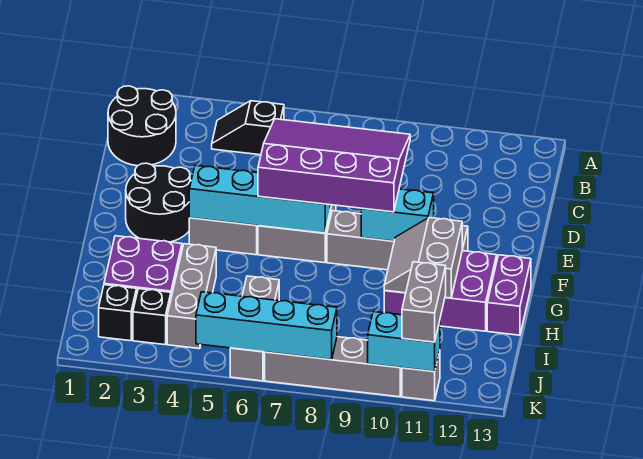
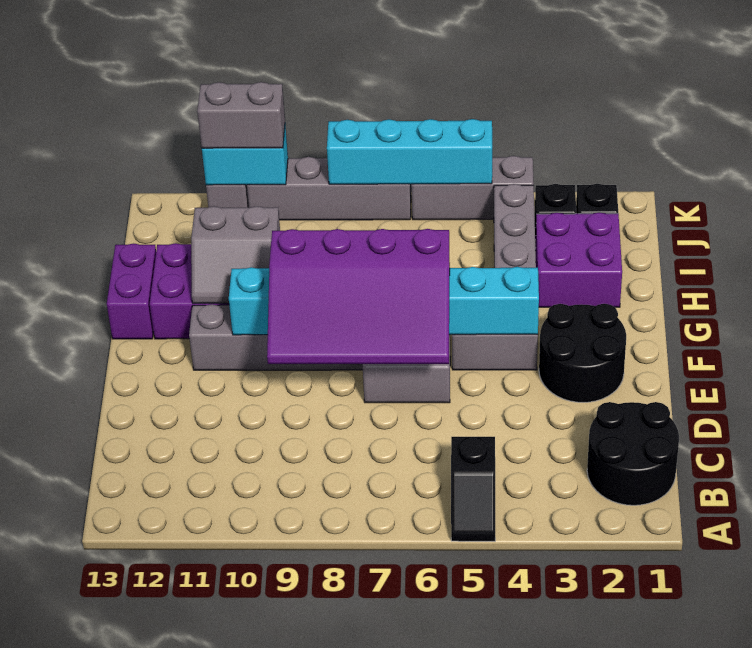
black slope B4:B5 level 1 top 5 -> black slope A5:B5 level 1 top B
grey slope G10:H11 level 2 top 11 -> grey slope G10:H11 level 2 top H
grey brick I6:K6 level 1 -> grey brick K4:K6 level 1
grey brick J11:K11 level 3 -> grey brick K10:K11 level 3

